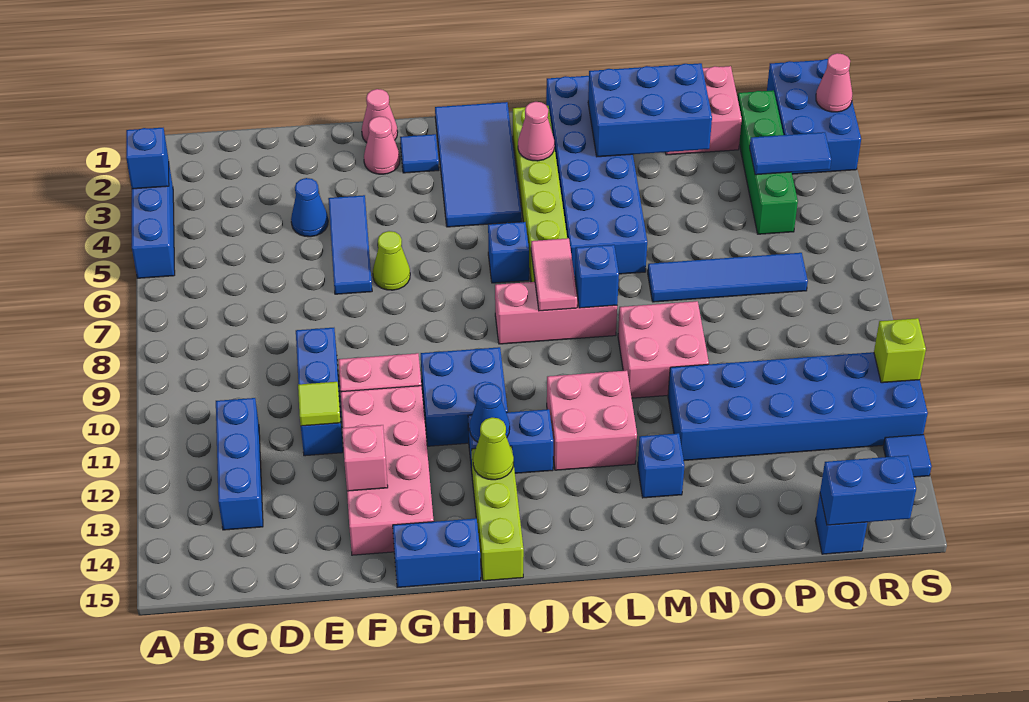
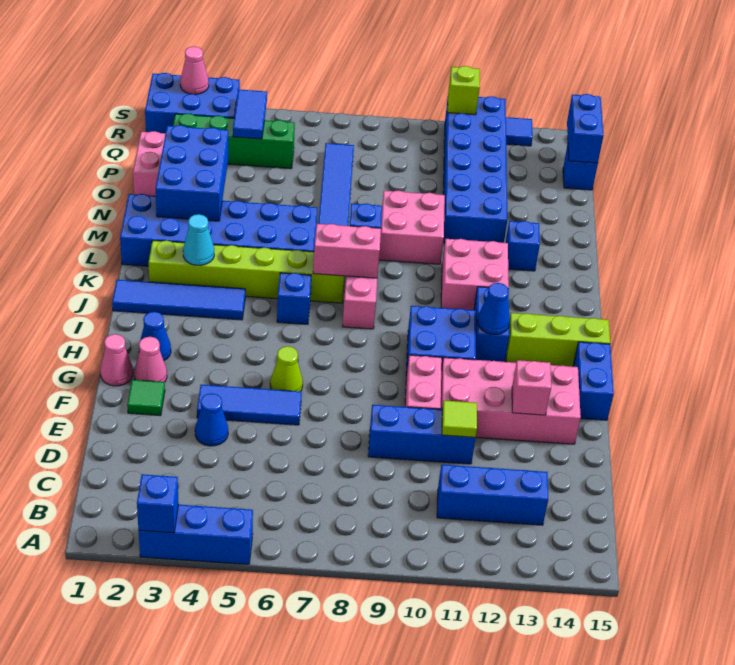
none -> green tile F2 level 1
blue tile H2 level 1 -> blue cone H2 level 1
blue tile I1:J4 level 1 -> blue tile J1:J4 level 1
lime cone I13 level 2 -> none
pink cone K3 level 2 -> cyan cone K3 level 2
pink tile K7:K8 level 2 -> pink brick K7:K8 level 2

